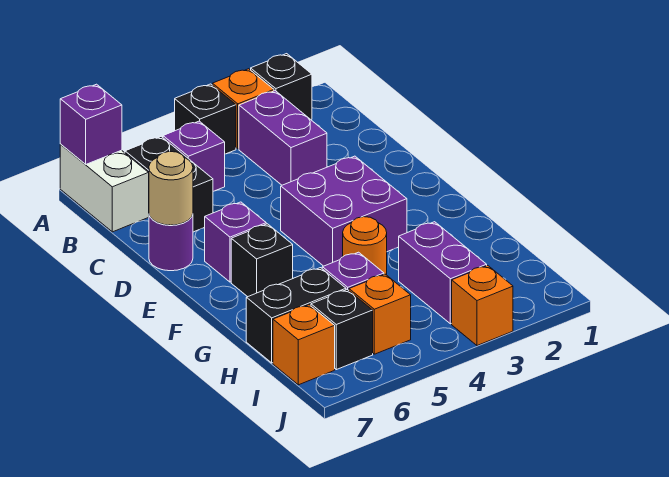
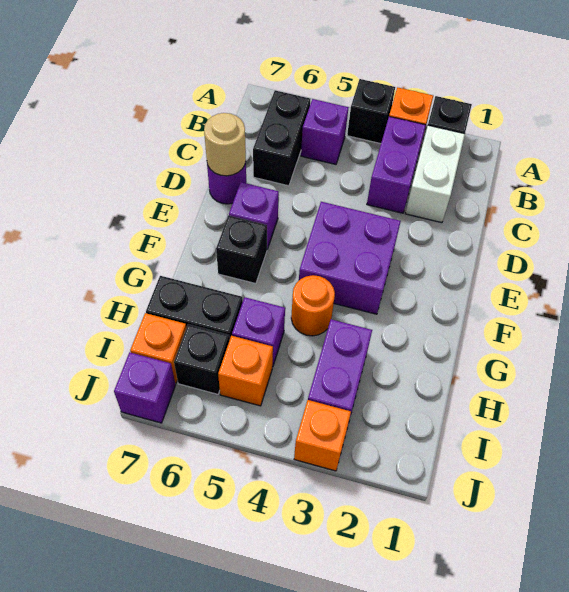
white brick A7:B7 level 1 -> white brick B2:C2 level 1
purple brick A7 level 2 -> purple brick J7 level 1

